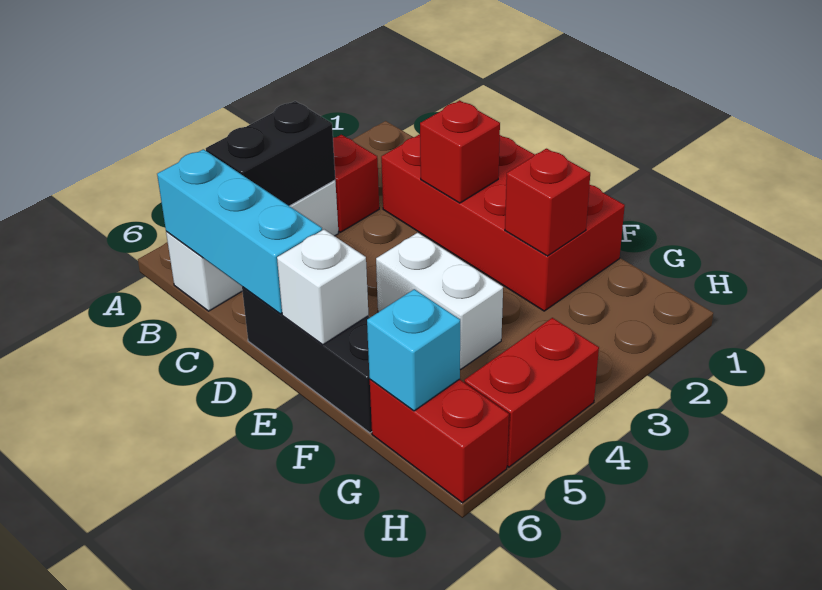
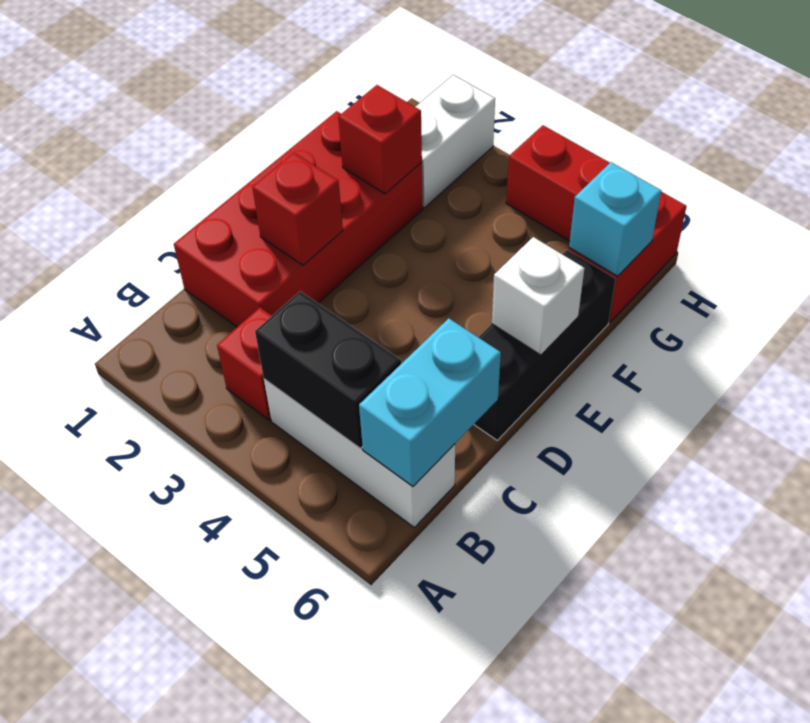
cyan brick B6:D6 level 2 -> cyan brick B6:C6 level 2
white brick E4:F4 level 1 -> white brick G2:H2 level 1

